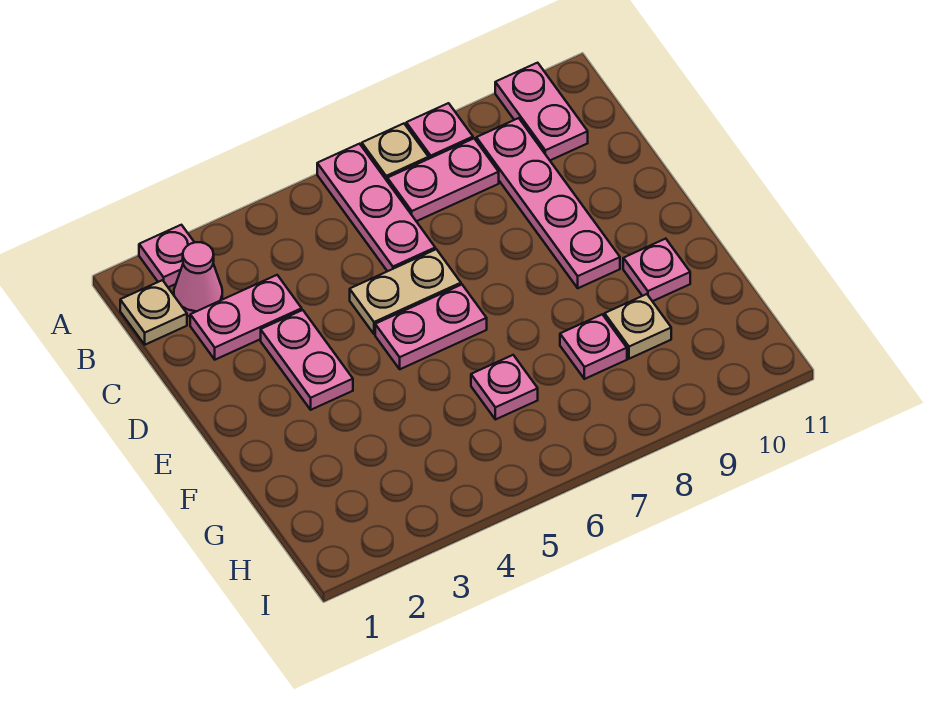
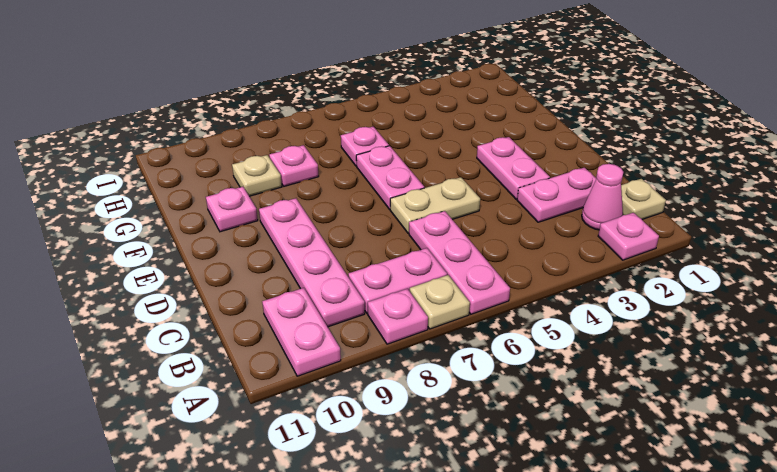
pink plate E5:E6 level 1 -> pink plate E6:F6 level 1

